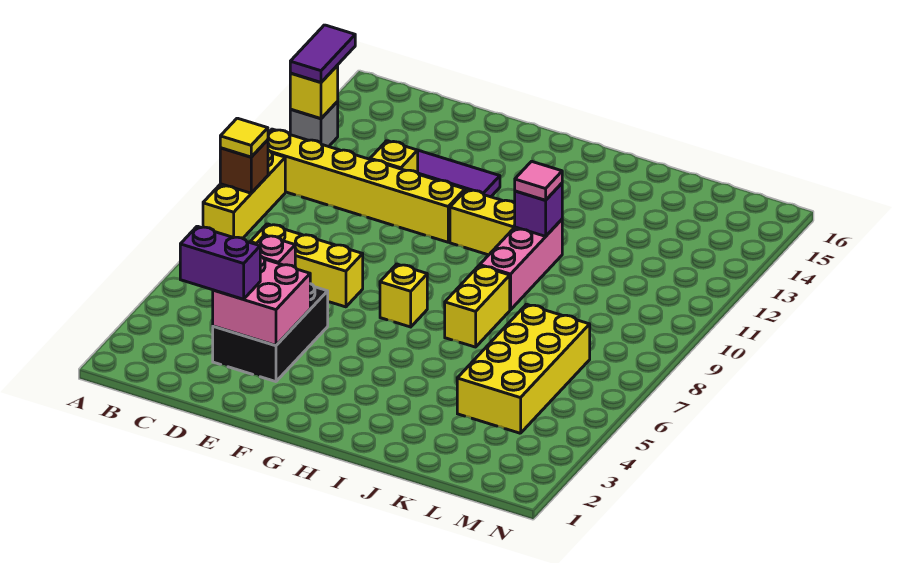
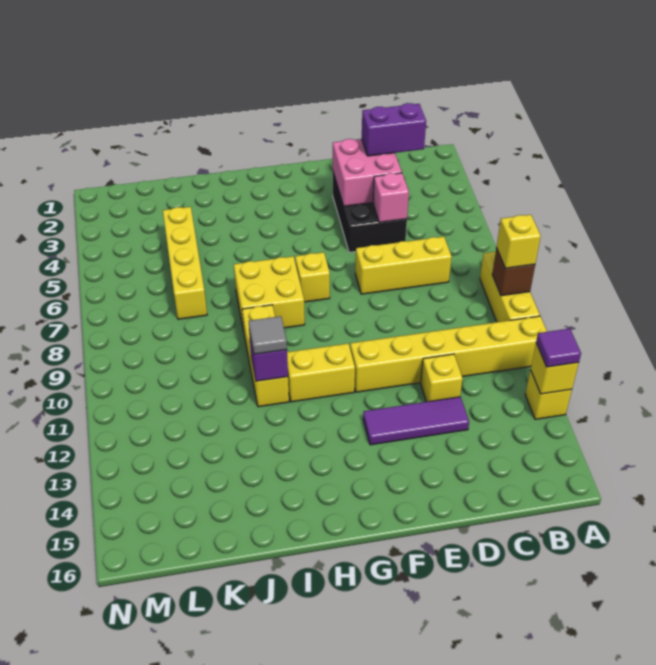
yellow tile A9 level 3 -> yellow brick A9 level 3
grey brick A13 level 1 -> yellow brick A13 level 1
purple tile A13:A14 level 3 -> purple tile A13 level 3
yellow brick I7:I8 level 1 -> yellow brick H7:I8 level 1
pink brick I9:I11 level 1 -> yellow brick I9:I11 level 1
pink tile I11 level 3 -> grey tile I11 level 3
yellow brick K4:L7 level 1 -> yellow brick K4:K7 level 1

